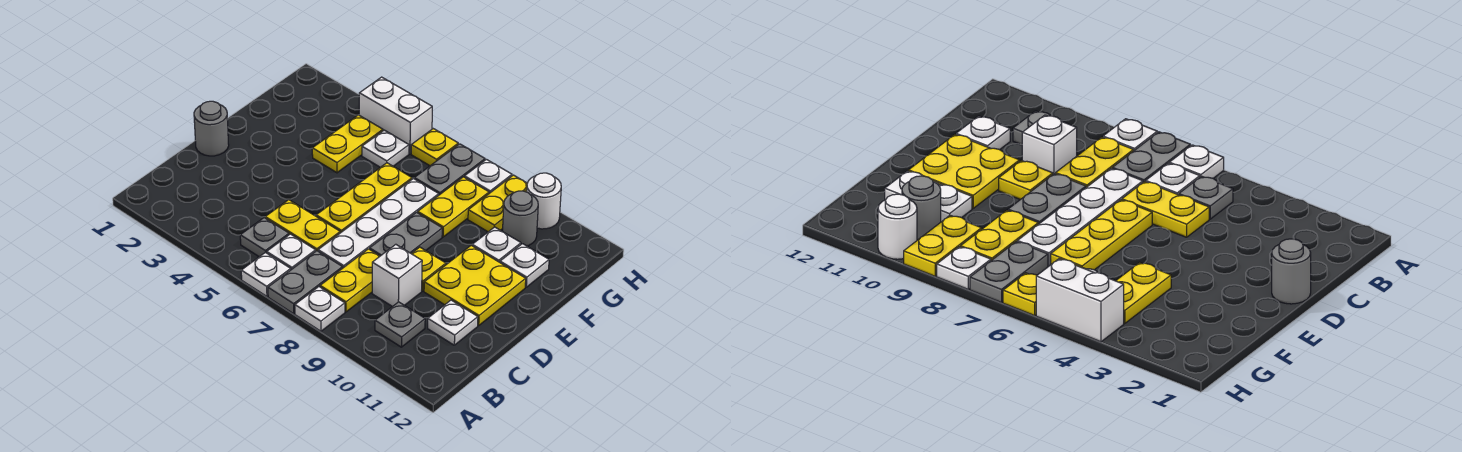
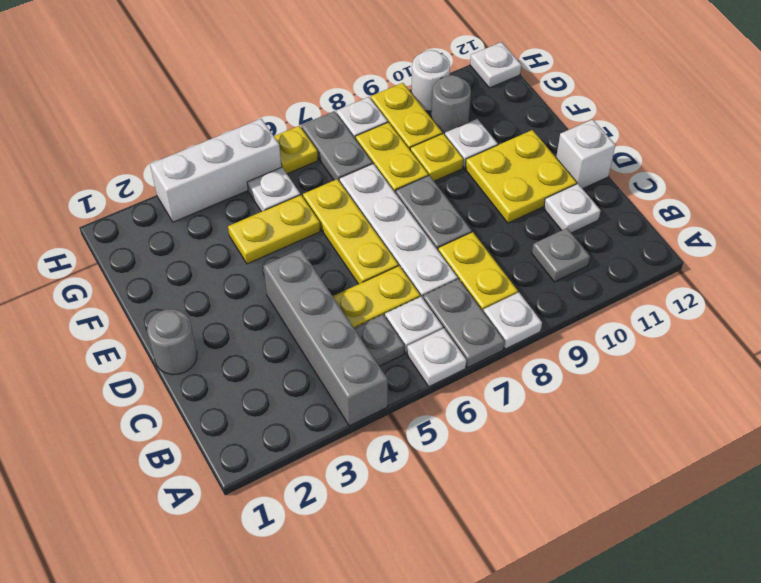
none -> grey brick A4:D4 level 1
white brick C9 level 1 -> white brick D12 level 1
yellow plate D9 level 1 -> yellow plate F9 level 1
yellow plate F4:G4 level 1 -> yellow plate F4:F5 level 1
white plate F11 level 1 -> white plate H12 level 1
white brick H4:H5 level 1 -> white brick H3:H5 level 1

